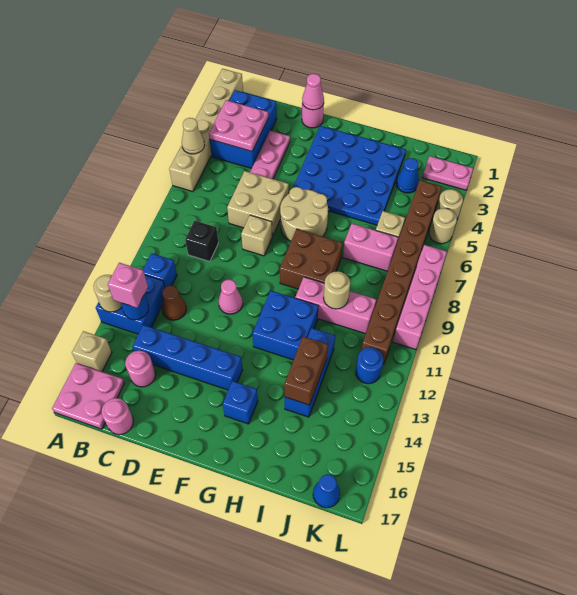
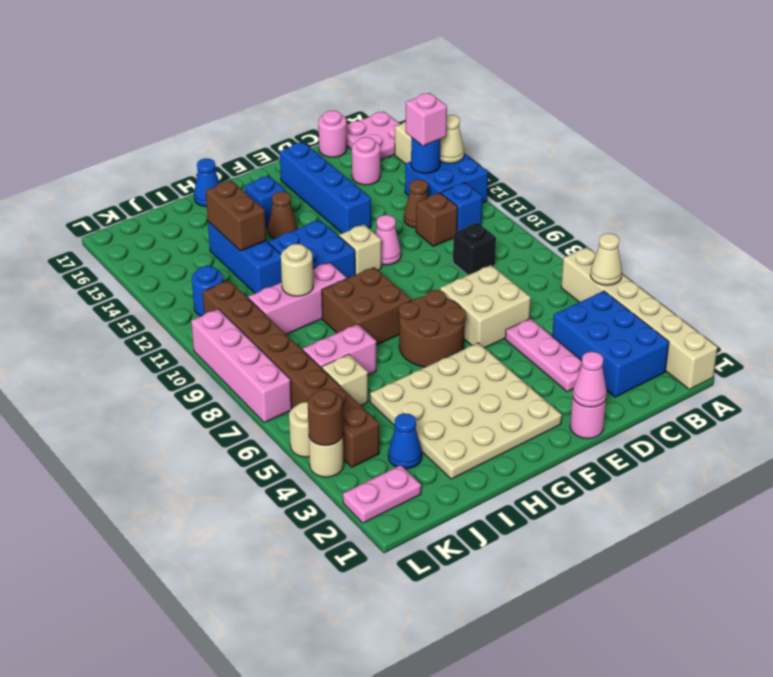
tan round brick A13 level 2 -> tan cone A13 level 2
pink plate B3:C4 level 2 -> none
none -> brown brick C11 level 1
blue brick C14:F14 level 1 -> blue brick E13:E16 level 1
tan brick E8 level 1 -> tan brick F11 level 1
blue plate F2:I5 level 1 -> tan plate F2:I5 level 1
tan round brick F6:G7 level 1 -> brown round brick F6:G7 level 1
none -> brown cone G14 level 1
blue cone K17 level 1 -> blue cone H17 level 1
none -> brown round brick L4 level 2

